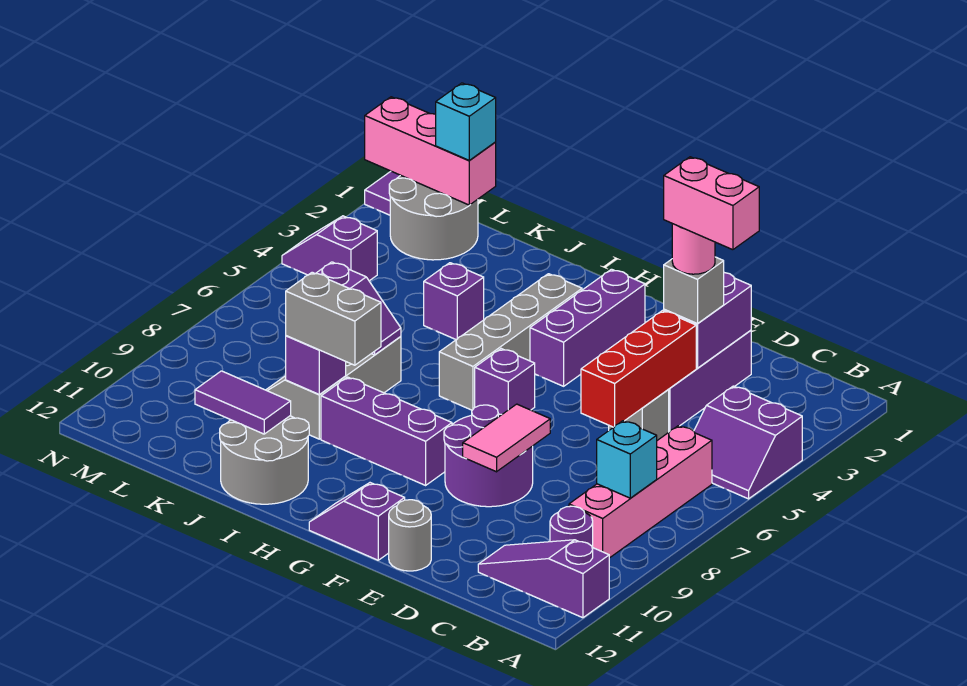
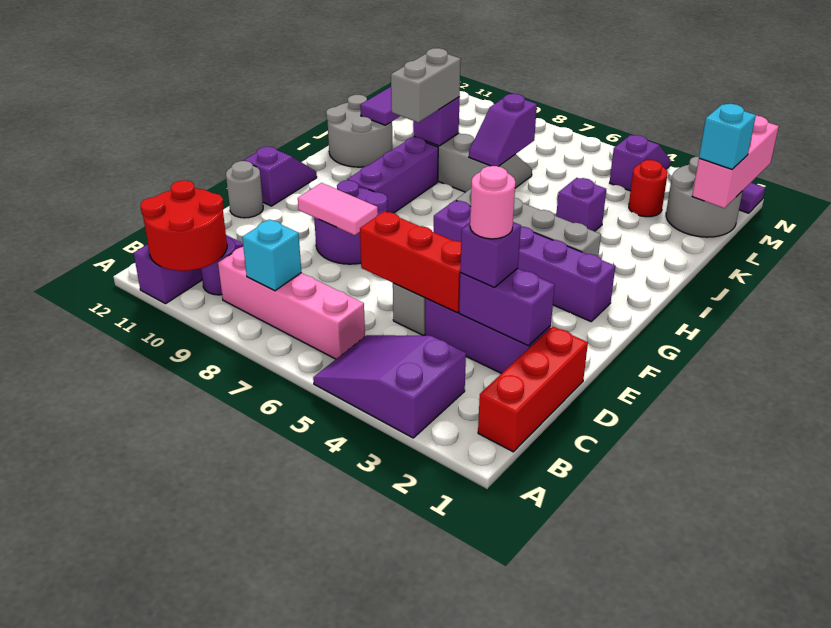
purple slope A4:B5 level 1 top 4 -> purple slope A3:B5 level 1 top 3
none -> red round brick A10:B11 level 2
none -> red brick B1:D1 level 1
pink brick C3:D3 level 5 -> none
grey brick D3 level 3 -> purple brick D3 level 3
none -> red round brick L3 level 1

